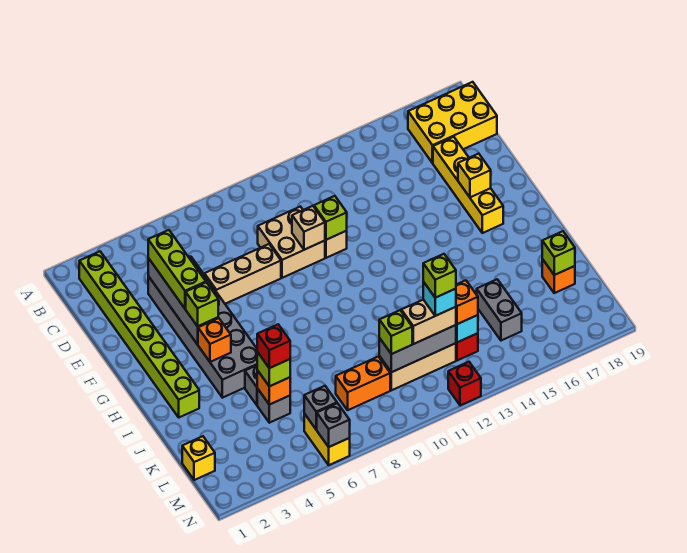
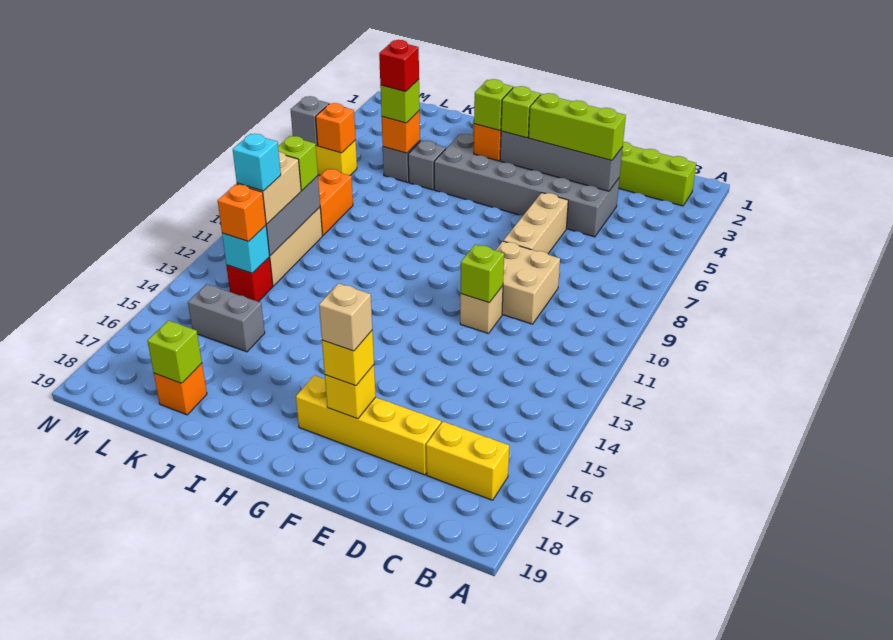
yellow brick B17:C19 level 1 -> yellow brick B17:C17 level 1
tan brick E10 level 2 -> tan brick F17 level 4
yellow brick L1 level 1 -> yellow brick F17 level 3
lime brick L12 level 5 -> lime brick H4 level 3
grey brick M6 level 2 -> orange brick M6 level 2
red brick N12 level 1 -> none

